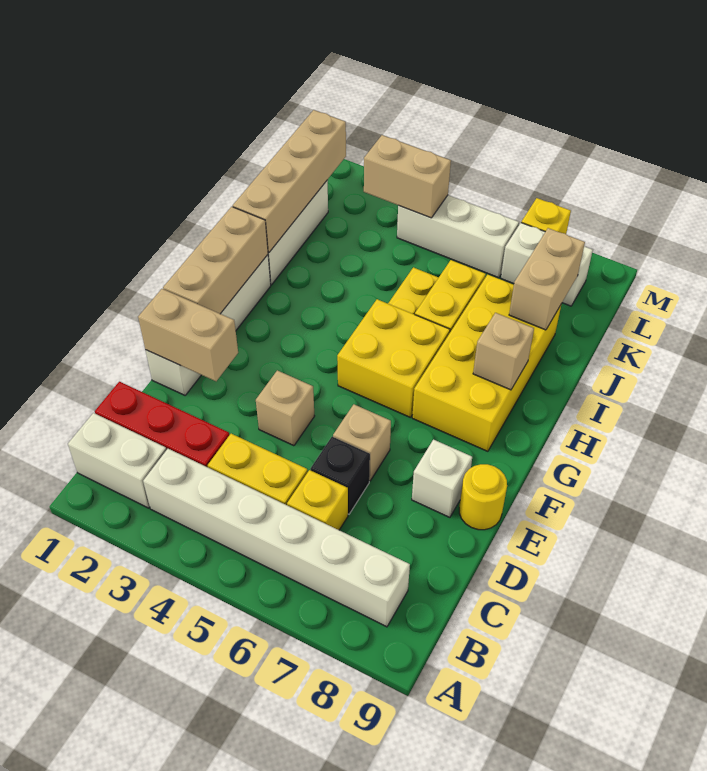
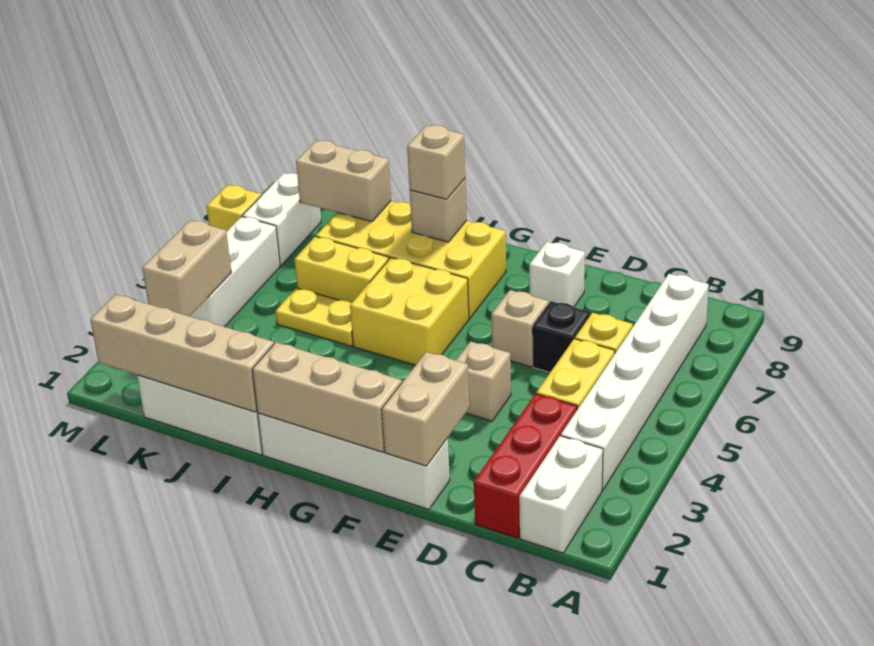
yellow round brick E9 level 1 -> none
none -> tan brick H8 level 3

